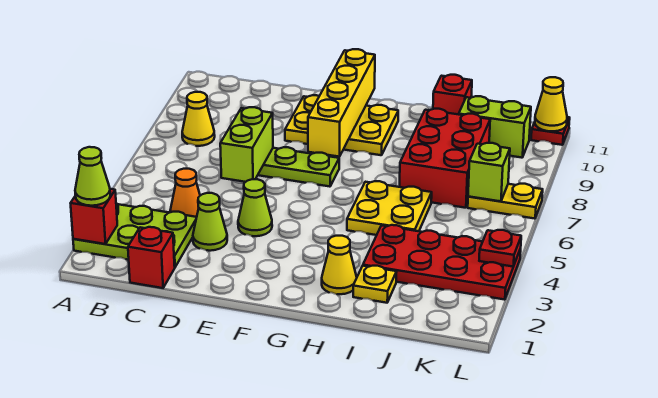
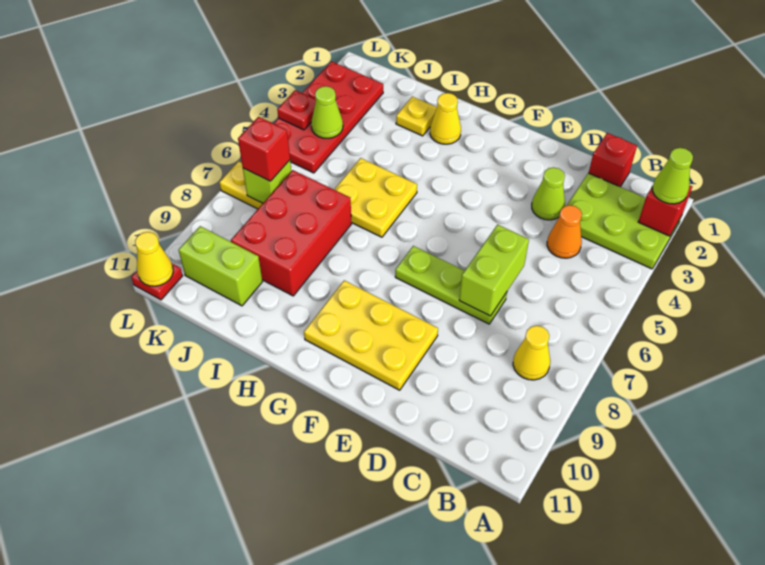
lime cone E4 level 1 -> lime cone K4 level 2
yellow brick F8:F11 level 2 -> none
red plate I3:L4 level 1 -> red plate K2:L5 level 1
red brick I11 level 1 -> red brick K7 level 3

